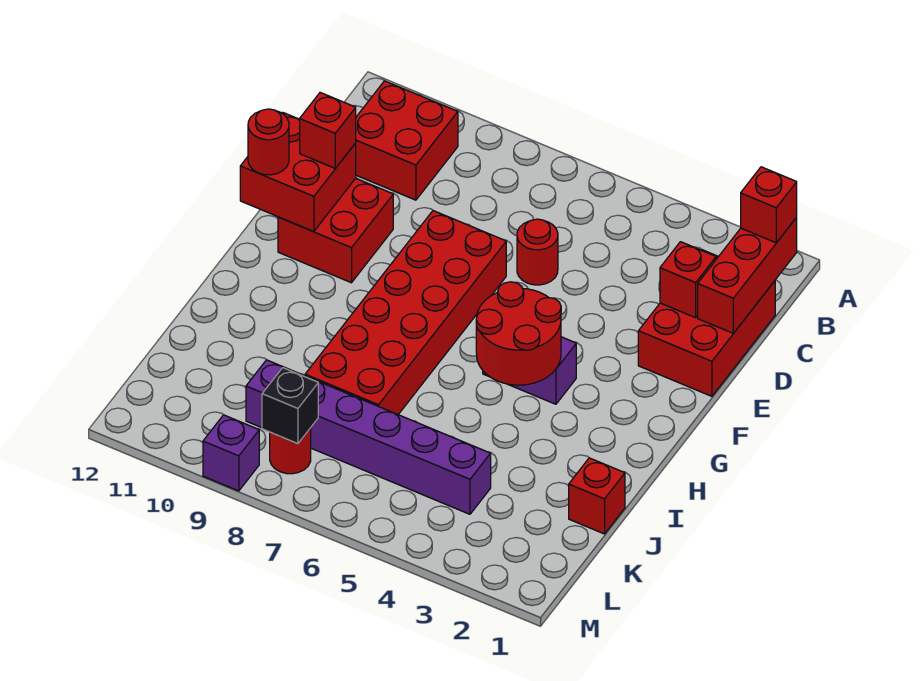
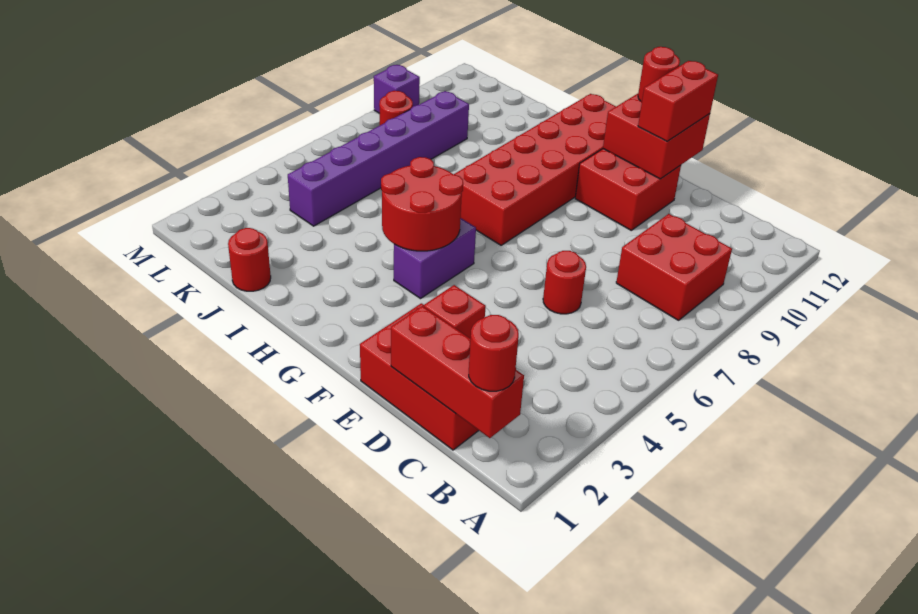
red brick B1 level 3 -> red round brick B1 level 3
red brick B10:C11 level 1 -> red brick B8:C9 level 1
red brick E7:J8 level 1 -> red brick G7:H12 level 1
red brick E11 level 3 -> red brick E11:E12 level 3
red brick J1 level 1 -> red round brick J1 level 1
black brick L8 level 2 -> none

